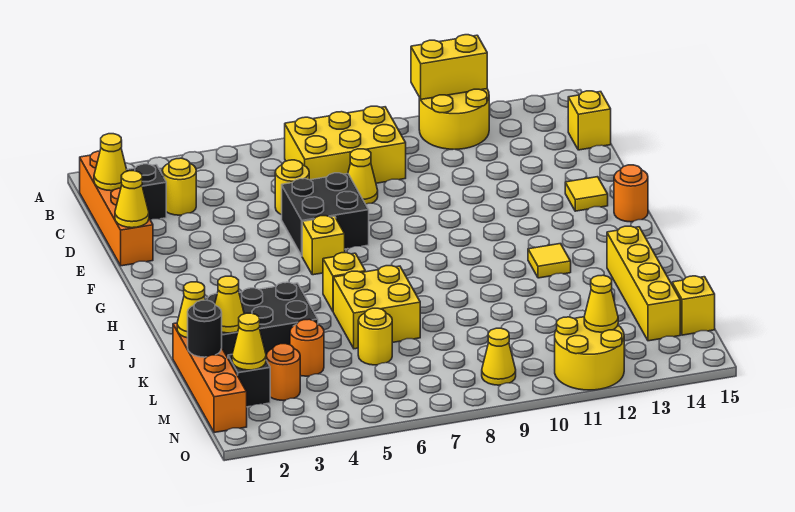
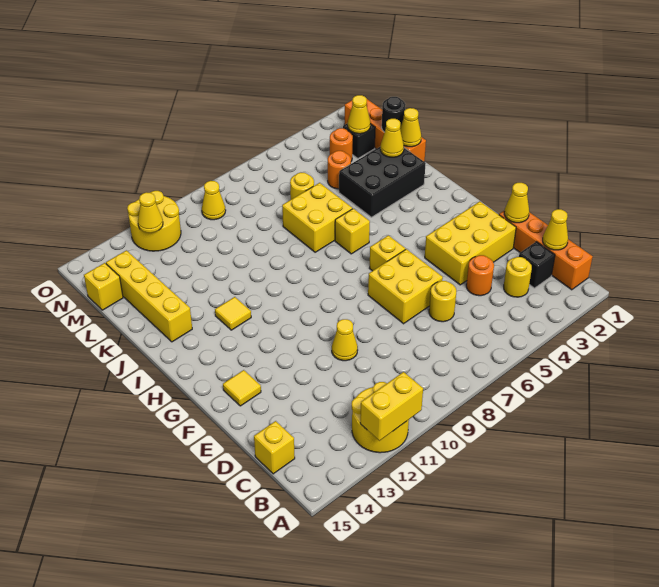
yellow brick B7:C9 level 1 -> yellow brick E2:F4 level 1
yellow cone D8 level 1 -> yellow cone E10 level 1
black brick E6:F7 level 1 -> yellow brick E6:F7 level 1
orange round brick G15 level 1 -> orange round brick D4 level 1

